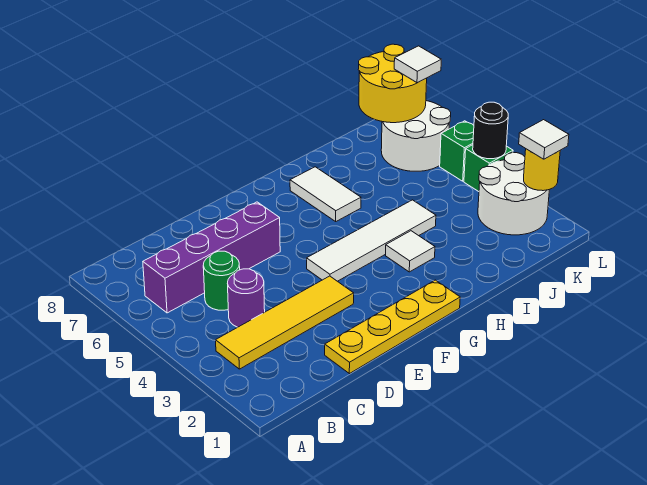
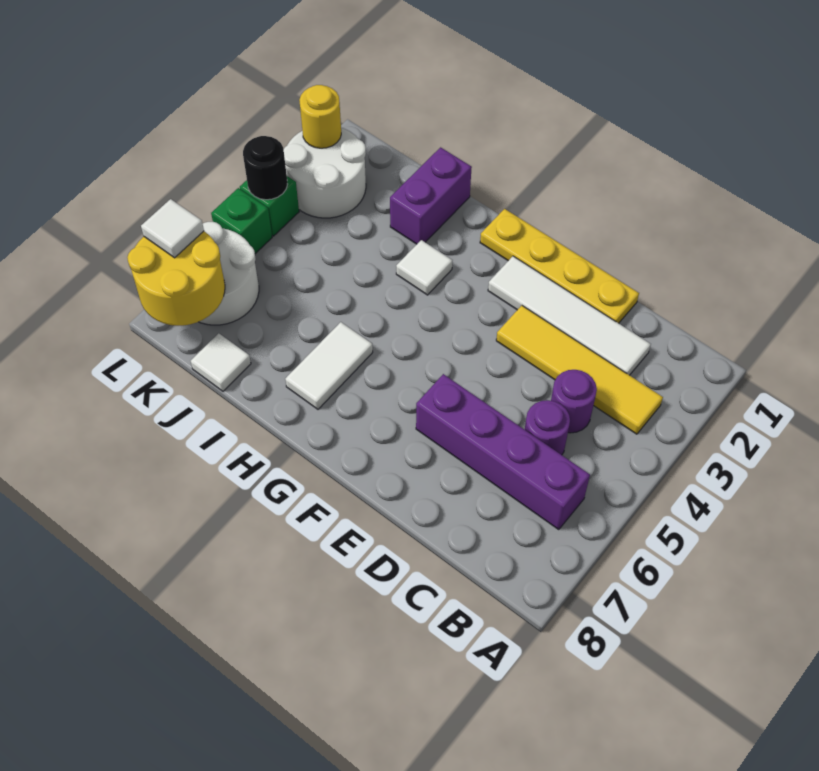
green round brick C5 level 1 -> purple round brick C5 level 1
white tile F4:I4 level 1 -> white tile C2:F2 level 1
none -> purple brick I1:I2 level 1
white tile L2 level 3 -> white tile J8 level 1

